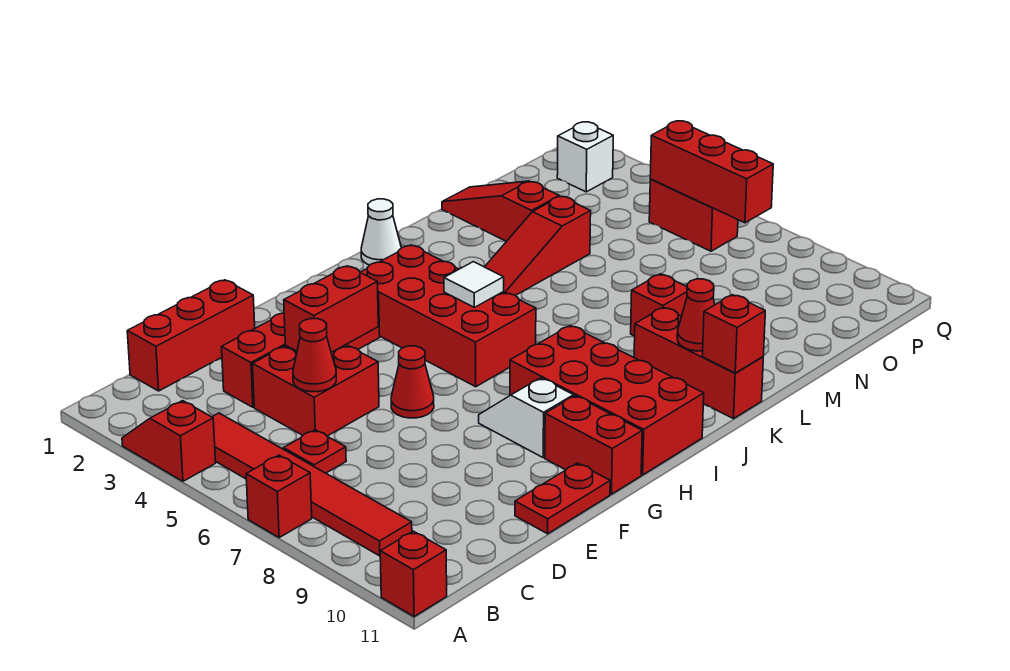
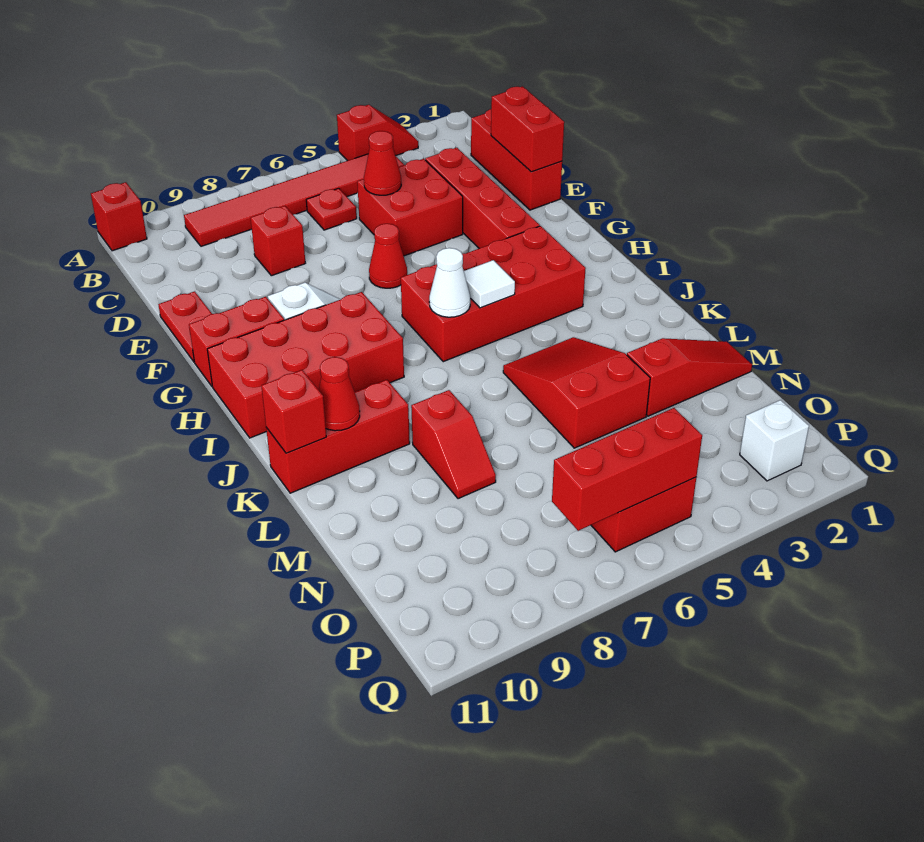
red brick A7 level 1 -> red brick D8 level 1
red brick E4:F4 level 2 -> red brick D1:E1 level 2
white cone J1 level 1 -> white cone I6 level 2
red slope K4:M4 level 1 top M -> red slope K4:M5 level 1 top M

